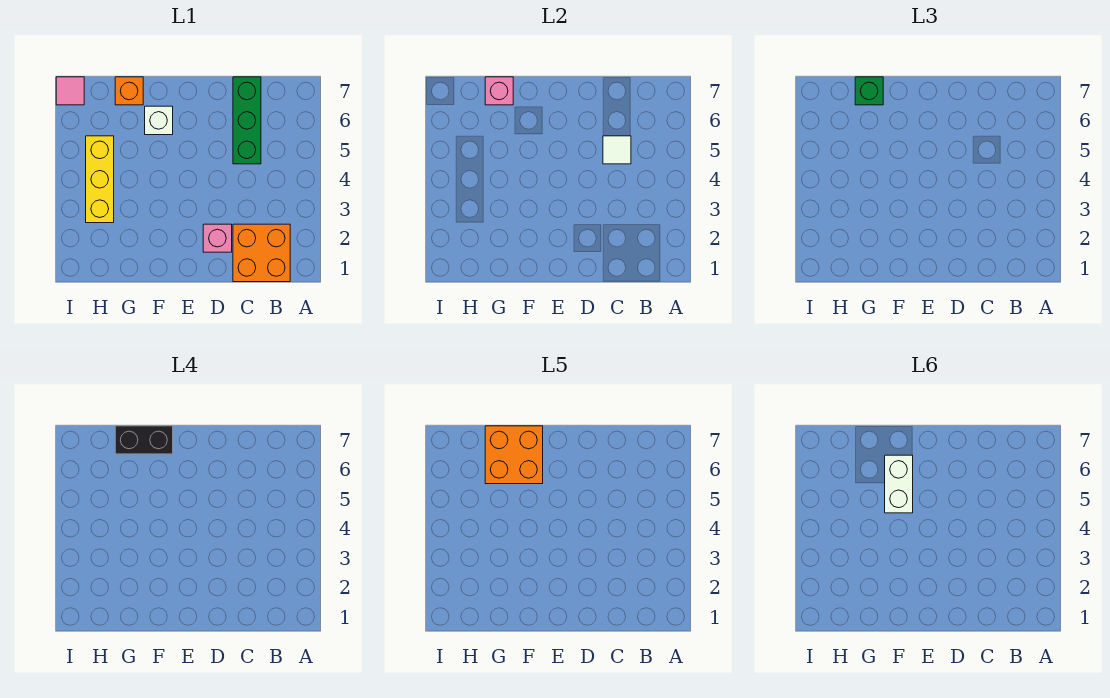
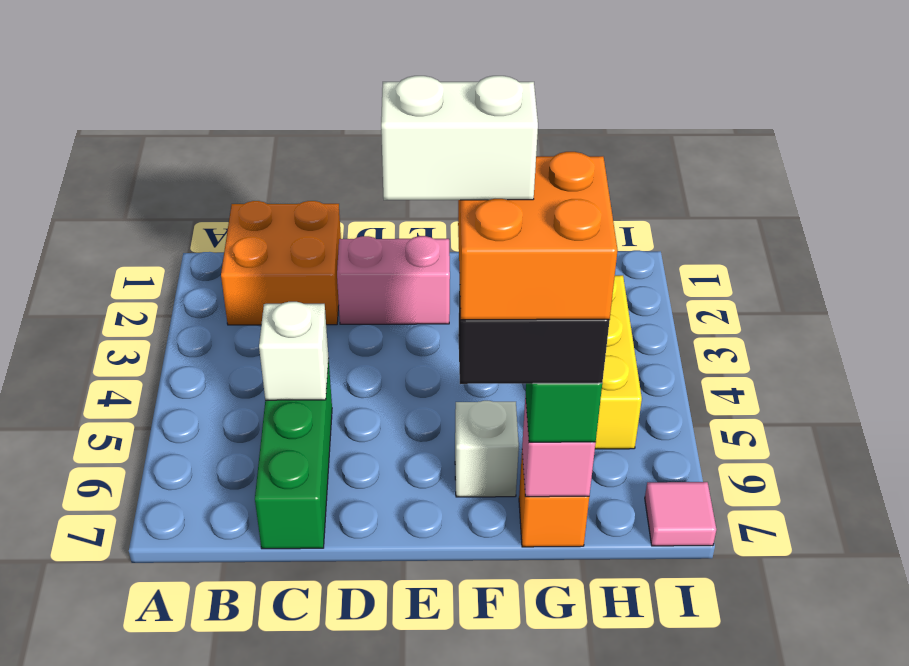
white tile C5 level 2 -> white brick C5 level 2
pink brick D2 level 1 -> pink brick D2:E2 level 1
white brick F5:F6 level 6 -> white brick E6:F6 level 6

